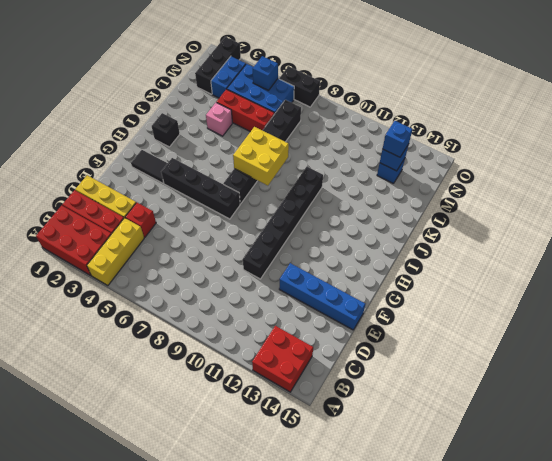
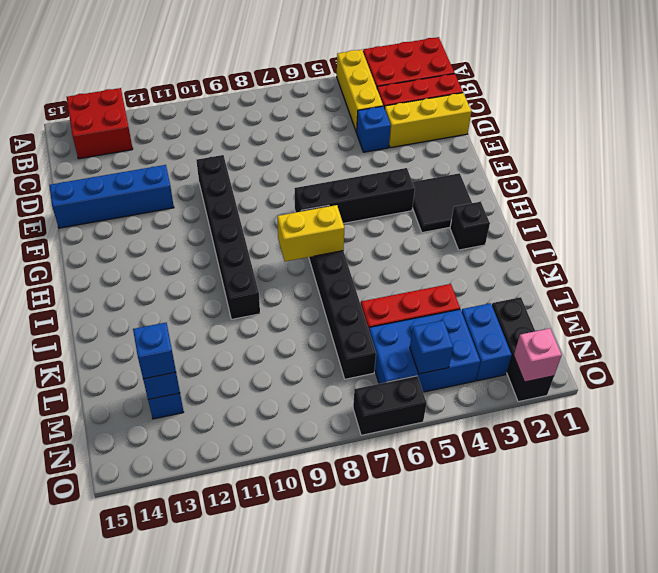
red brick D4 level 1 -> blue brick D4 level 1
black tile G2:G3 level 1 -> black tile G2:H3 level 1
yellow brick I7:J8 level 2 -> yellow brick I7:I8 level 2
pink brick K4 level 1 -> pink brick O2 level 2

